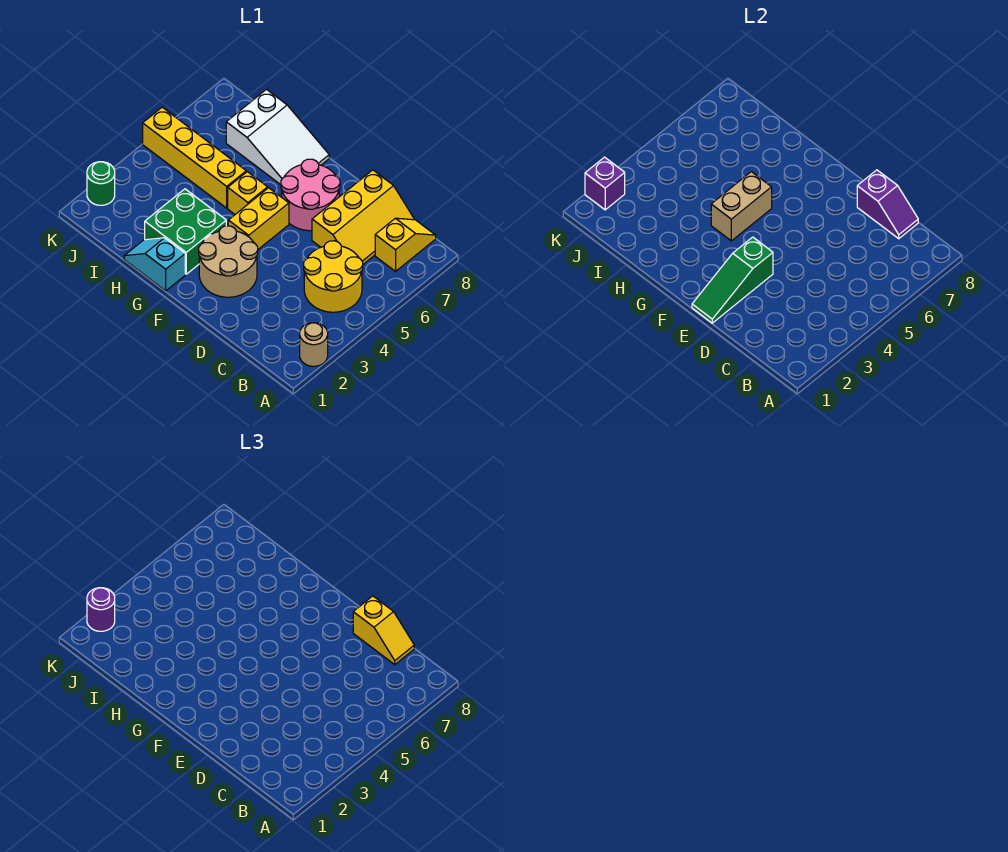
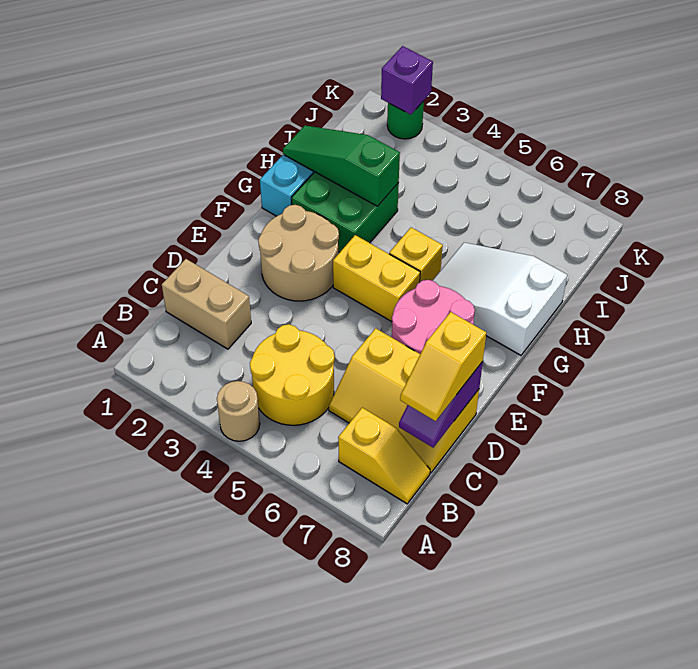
tan round brick A2 level 1 -> tan round brick A4 level 1
green slope E1:E3 level 2 top 3 -> green slope H1:H3 level 2 top 3
tan brick G4:G5 level 2 -> tan brick C1:C2 level 1
white slope G7:I8 level 1 top I -> white slope G6:H8 level 1 top 8
yellow brick H5:K5 level 1 -> none
purple round brick K2 level 3 -> none

